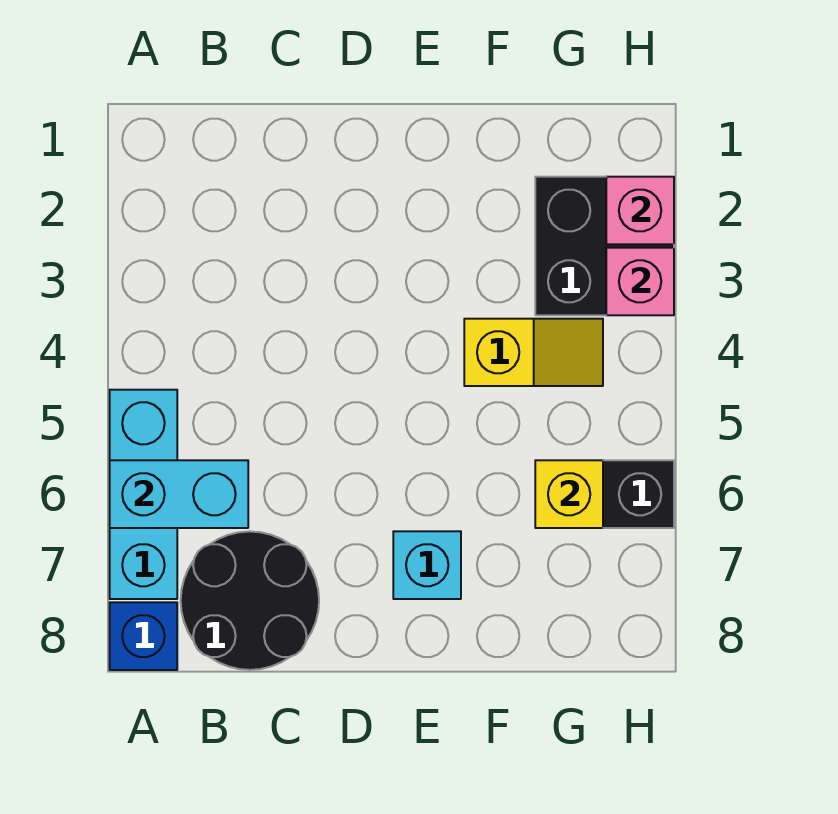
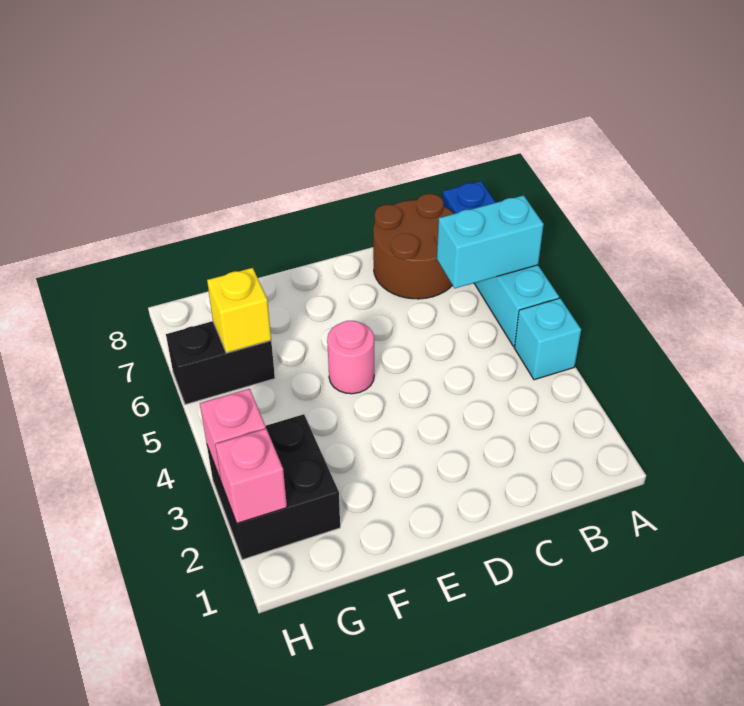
black round brick B7:C8 level 1 -> brown round brick B7:C8 level 1
none -> pink round brick E5 level 1
cyan brick E7 level 1 -> cyan brick A4 level 1
yellow slope F4:G4 level 1 top F -> none

